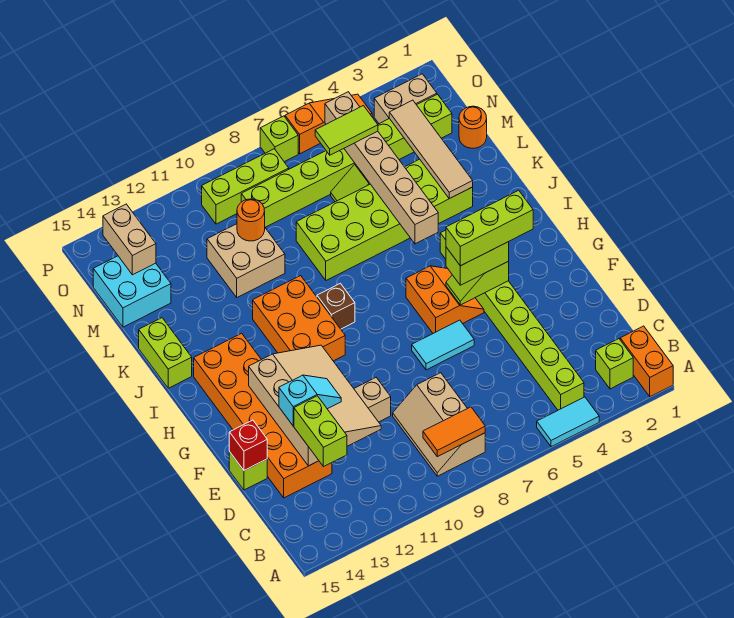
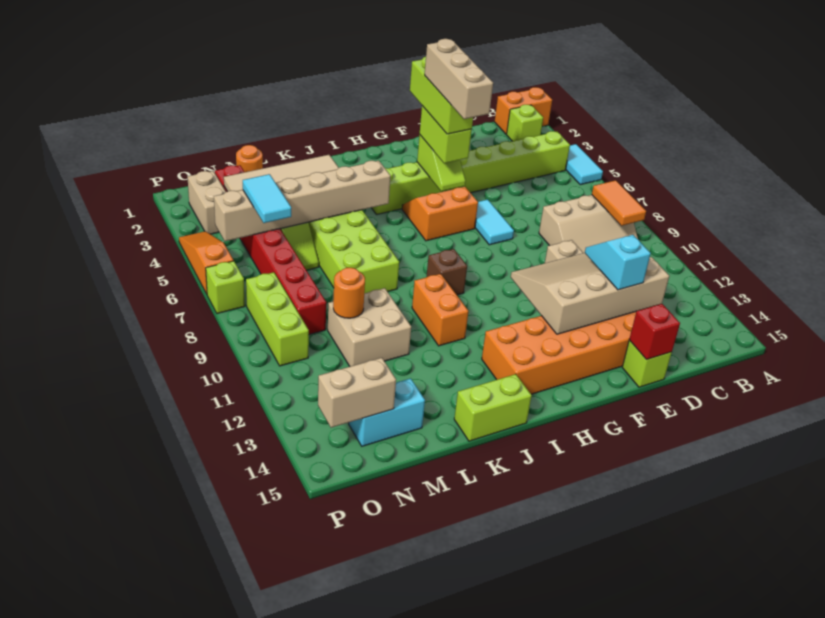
lime brick C13:D13 level 3 -> none
none -> tan brick G4:G6 level 5
orange brick H10:J11 level 1 -> orange brick J10:J11 level 1
cyan brick M14:N15 level 1 -> cyan brick M14:N14 level 1
lime brick N2:N9 level 1 -> red brick N2:N9 level 1
lime tile N5:N6 level 3 -> cyan tile N5:N6 level 3

